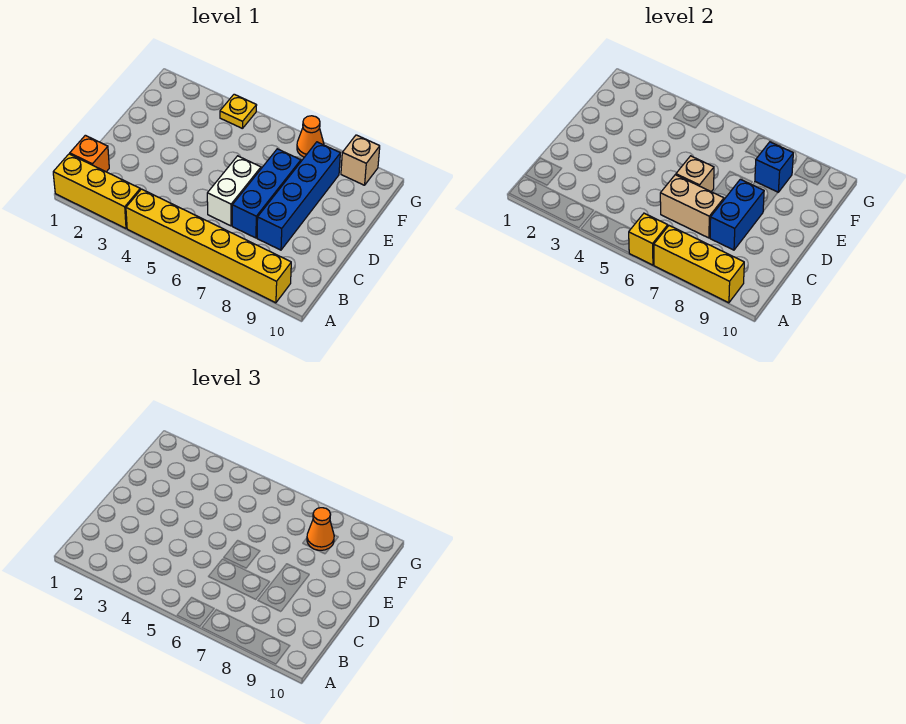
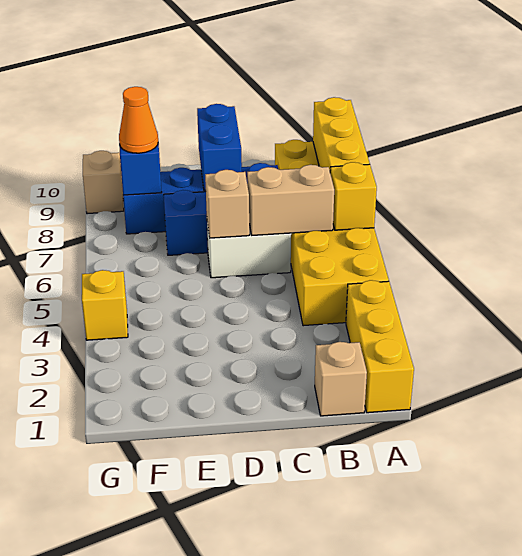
yellow brick A4:A9 level 1 -> yellow brick A4:B9 level 1
orange brick B1 level 1 -> tan brick B1 level 1
tan brick C6:C7 level 2 -> tan brick B6:C6 level 2
blue brick C8:D8 level 2 -> blue brick D8:D9 level 2
yellow plate G4 level 1 -> yellow brick G4 level 1
orange cone G7 level 1 -> none

